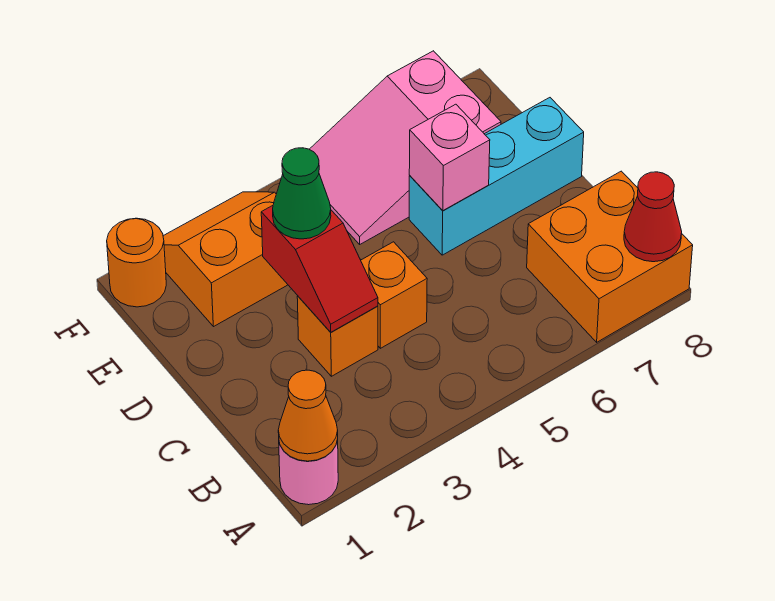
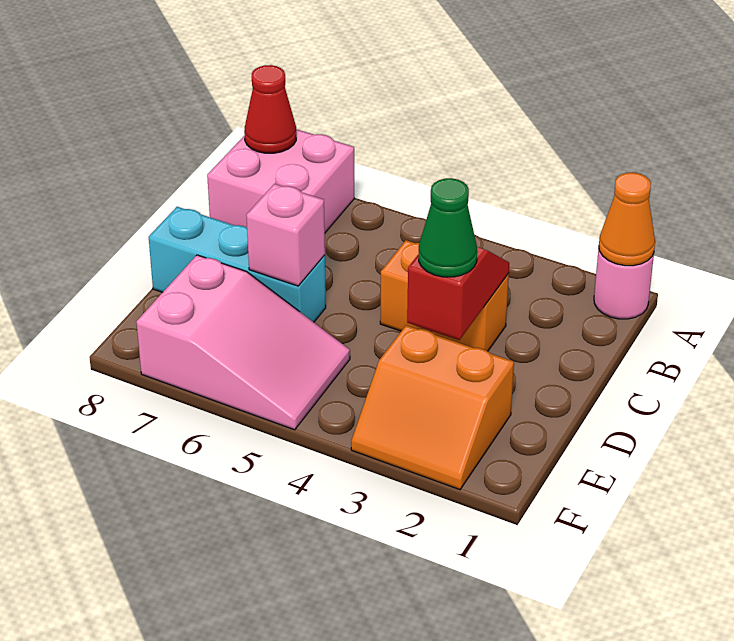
orange brick A7:B8 level 1 -> pink brick A7:B8 level 1
orange round brick F1 level 1 -> none

